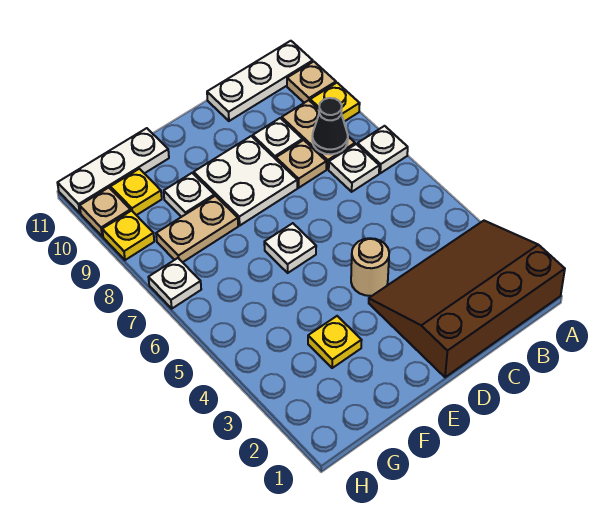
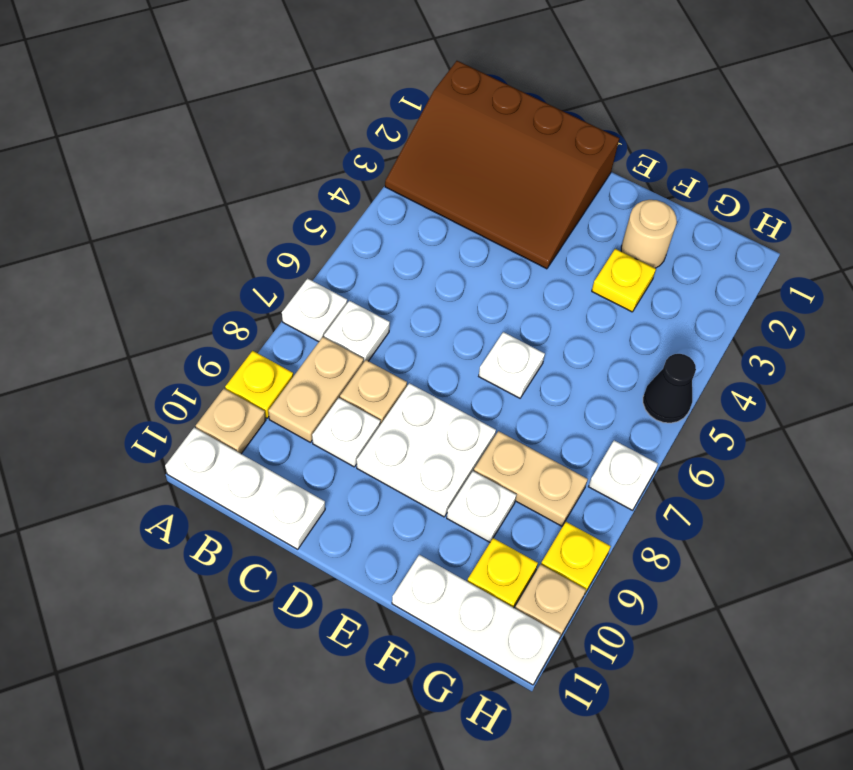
black cone B8 level 2 -> black cone H5 level 1
tan round brick D4 level 1 -> tan round brick F2 level 1

